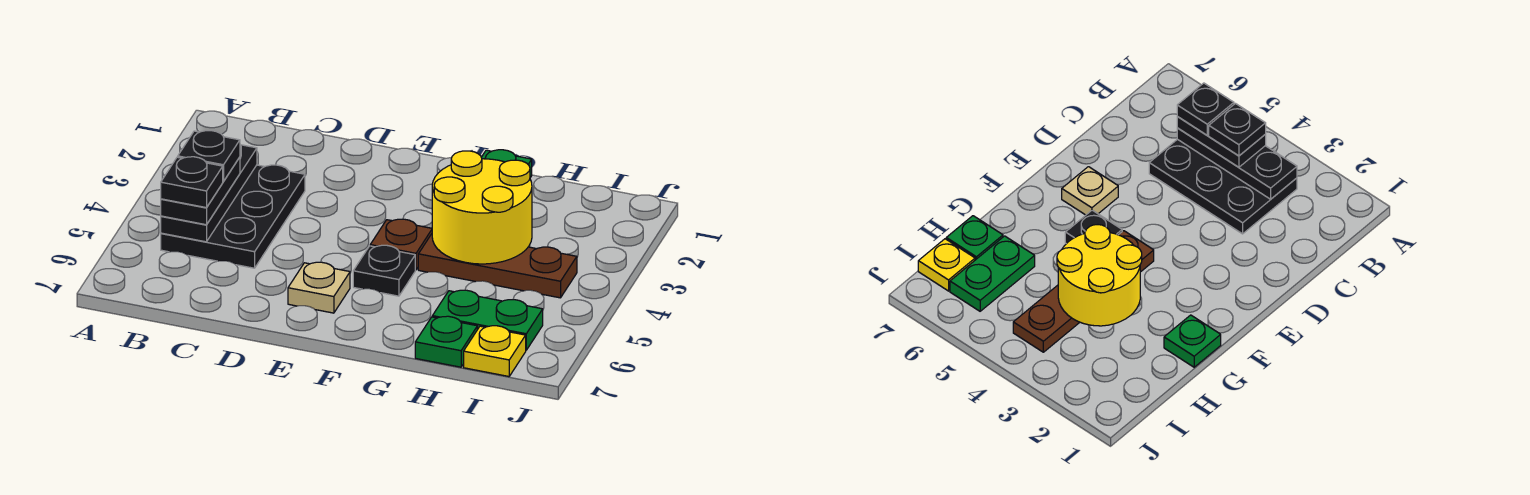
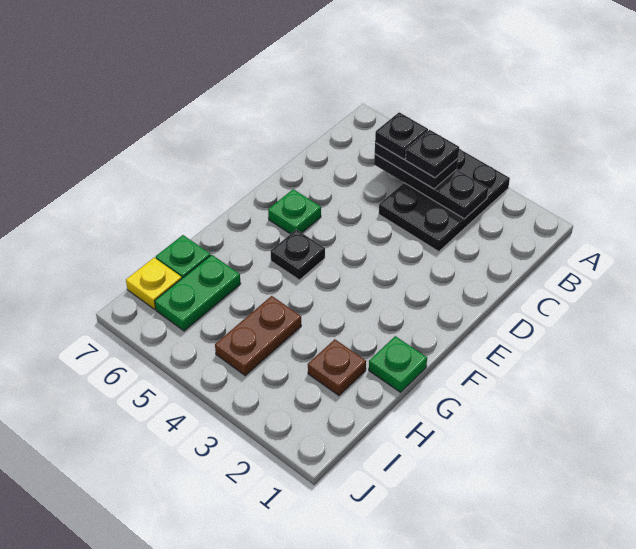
black plate B3:C5 level 1 -> black plate A3:C4 level 1
tan plate E6 level 1 -> green plate E6 level 1
brown plate F4 level 1 -> brown plate H2 level 1
yellow round brick G3:H4 level 2 -> none
brown plate G4:I4 level 1 -> brown plate H4:I4 level 1

